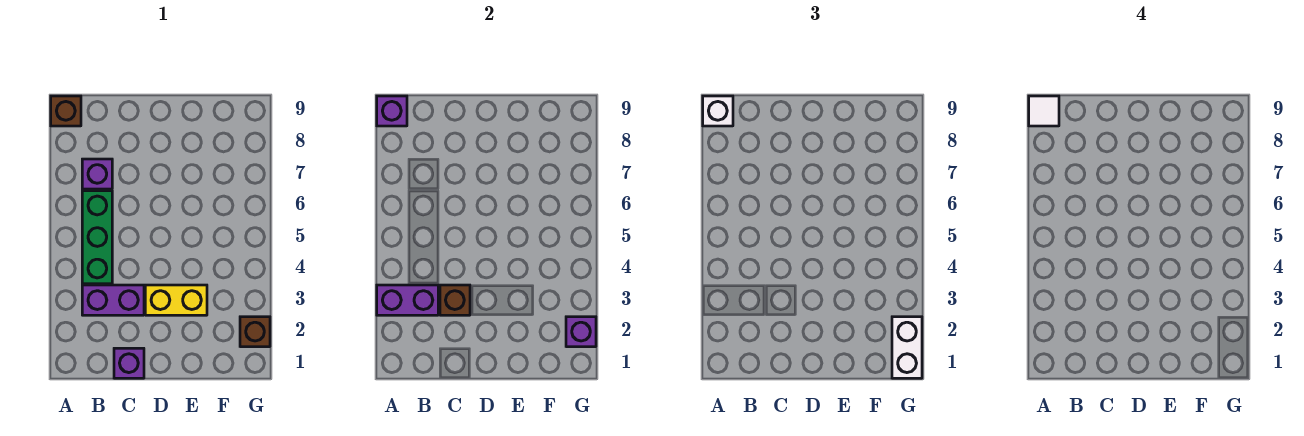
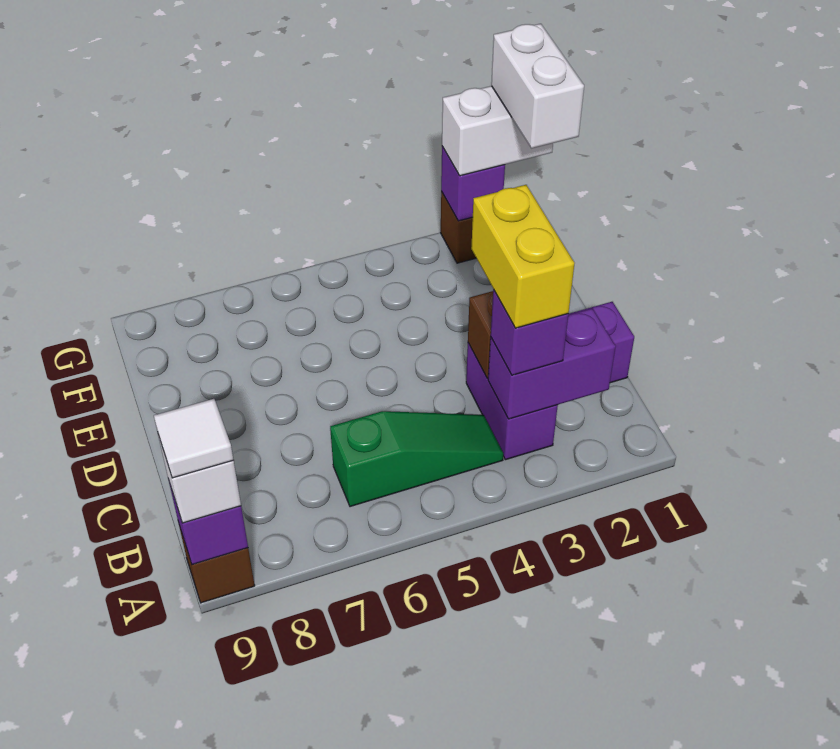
purple brick A3:B3 level 2 -> purple brick B2:B3 level 2
green brick B4:B6 level 1 -> green slope B4:B6 level 1 top 6
purple brick B7 level 1 -> purple brick B3 level 3
yellow brick D3:E3 level 1 -> yellow brick B3:C3 level 4
none -> white brick F1:G1 level 4

